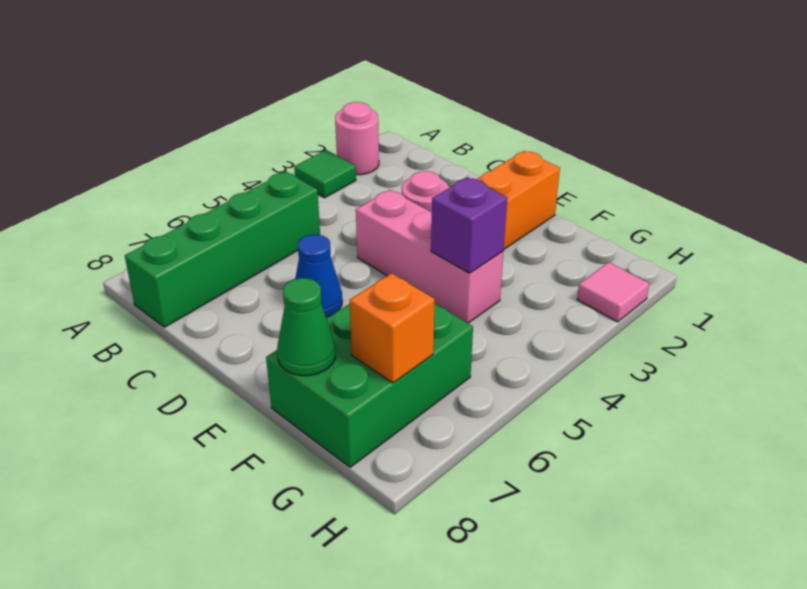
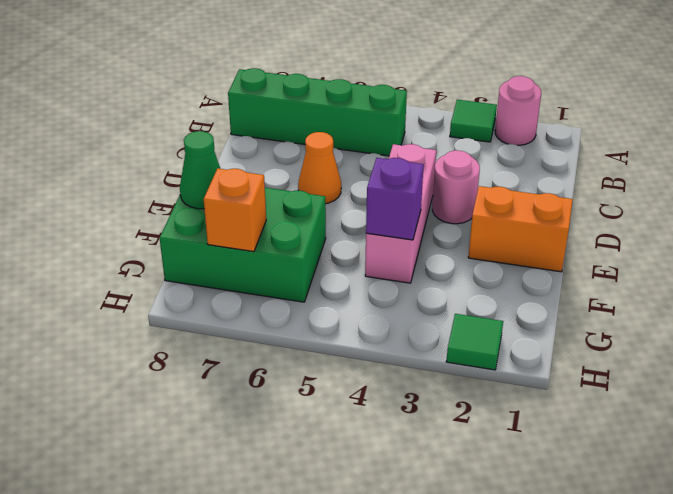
blue cone D6 level 1 -> orange cone D6 level 1
pink tile H2 level 1 -> green tile H2 level 1

